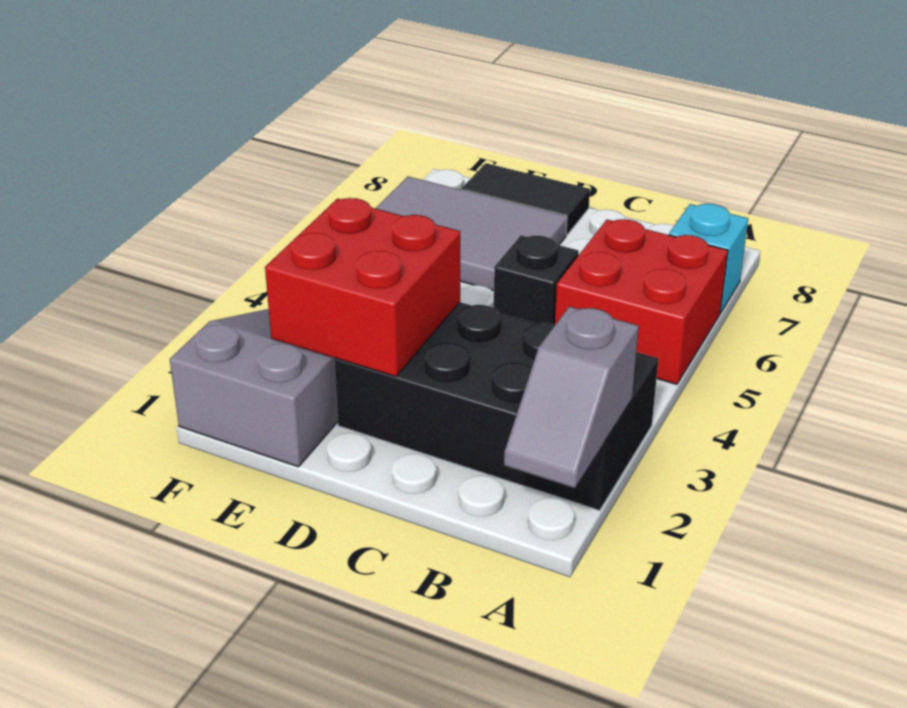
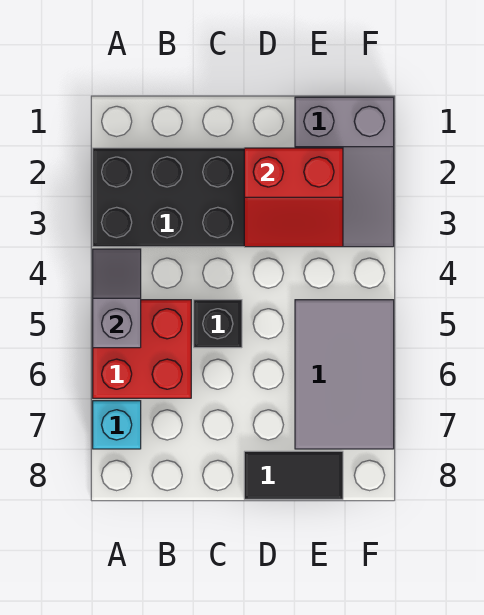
grey slope A1:A2 level 2 top 2 -> grey slope A4:A5 level 2 top 5
red brick D2:E3 level 2 -> red slope D2:E3 level 2 top 2
grey tile D6:F7 level 1 -> grey tile E5:F7 level 1

